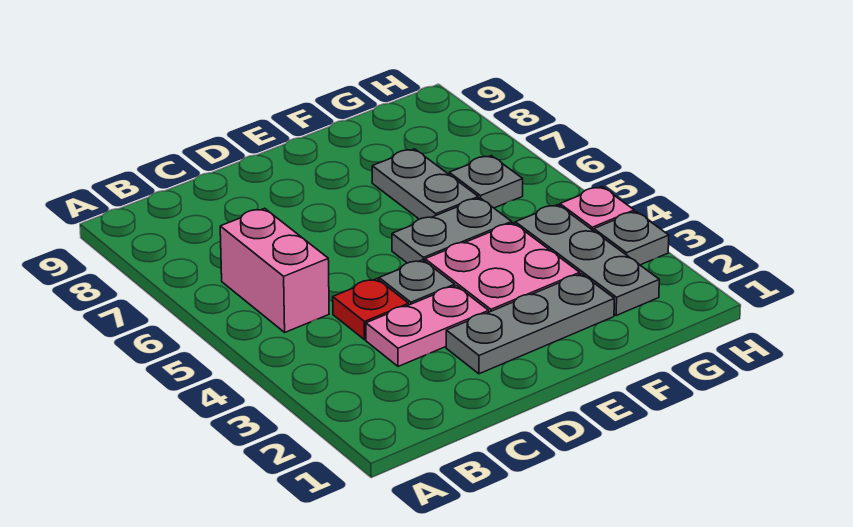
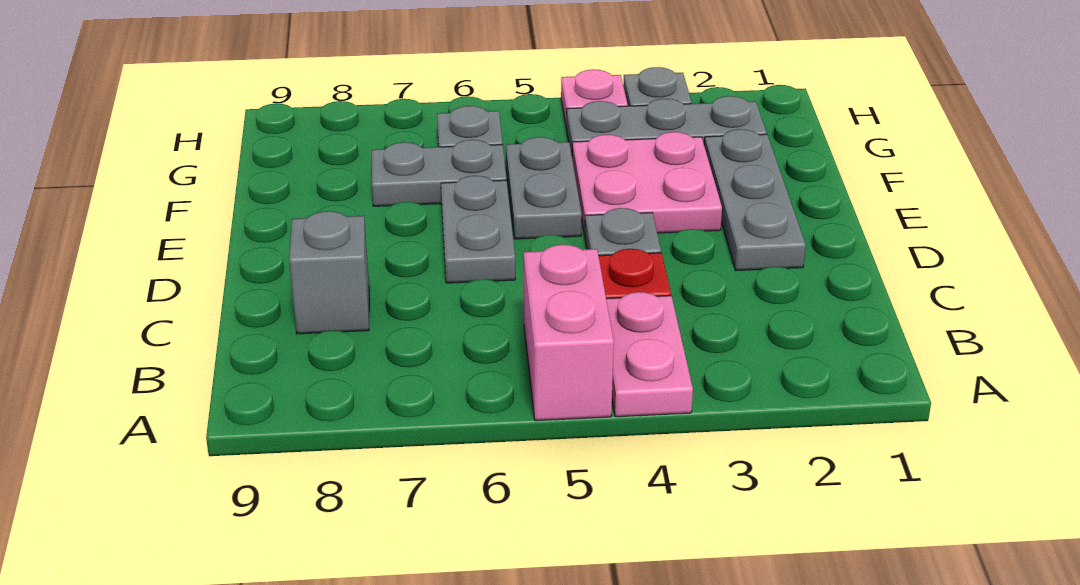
pink brick B5:B6 level 1 -> pink brick A5:B5 level 1
pink plate C3:D3 level 1 -> pink plate A4:B4 level 1
none -> grey brick C8 level 1
none -> grey plate D6:E6 level 1

